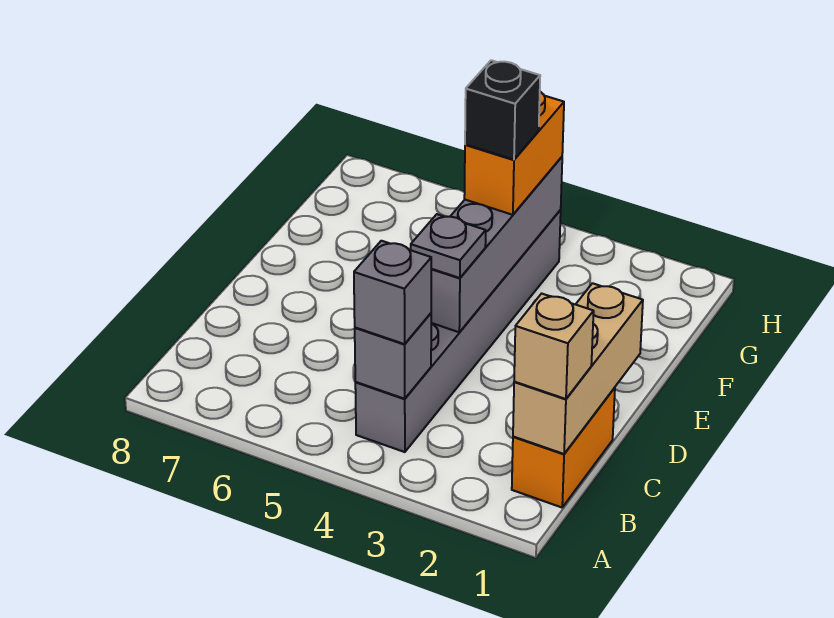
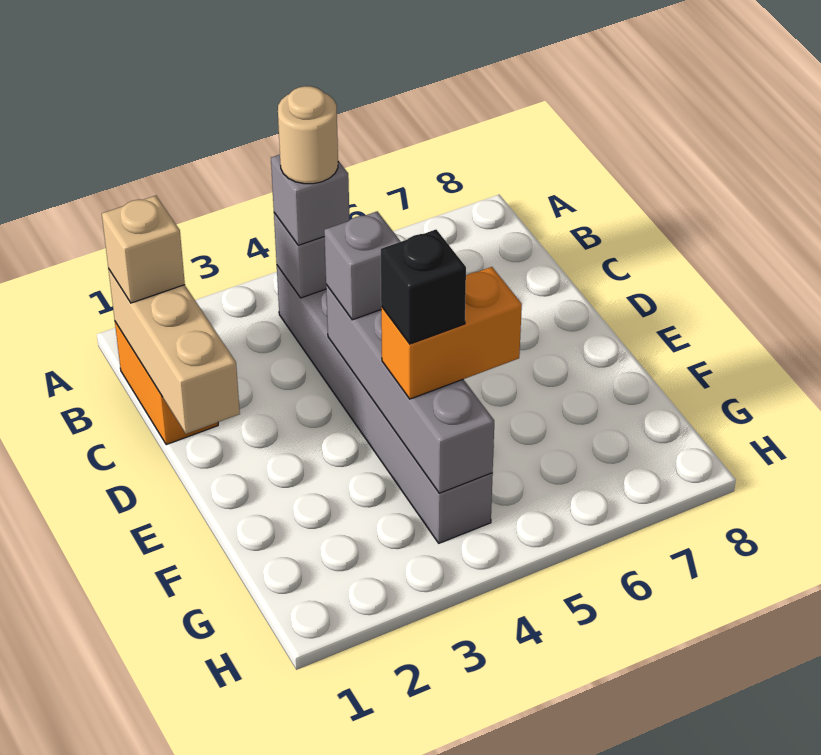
none -> tan round brick B4 level 4
grey plate D4 level 3 -> grey brick D4 level 3
orange brick F4:G4 level 3 -> orange brick F4:F5 level 3

